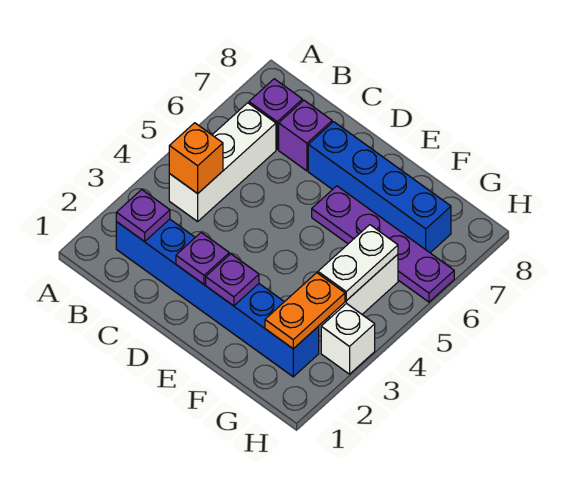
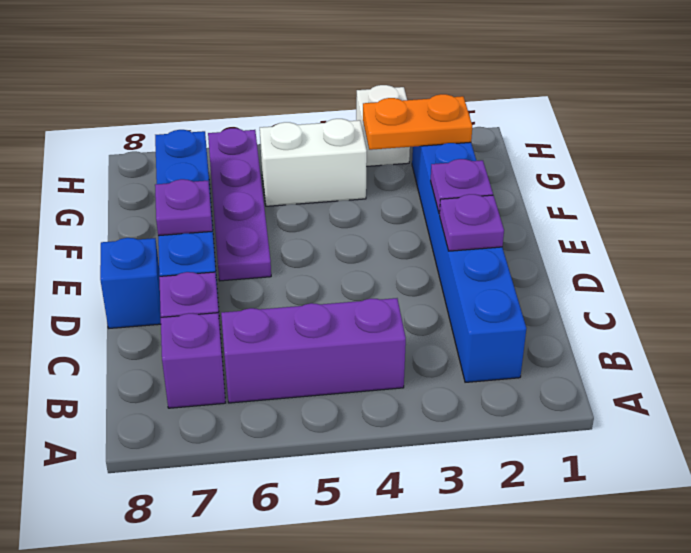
purple plate B2 level 2 -> purple plate E7 level 2
white brick B4:B6 level 1 -> purple brick B4:B6 level 1
orange brick B4 level 2 -> none
none -> blue brick D8 level 1
white plate G4:G5 level 2 -> none

